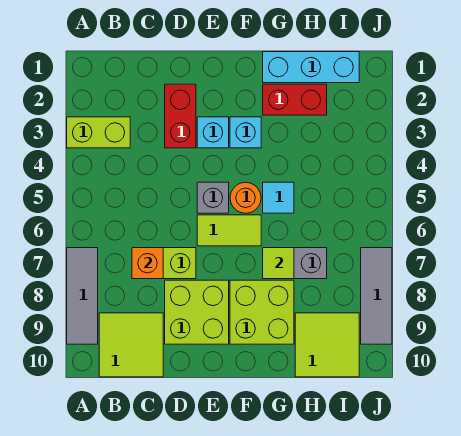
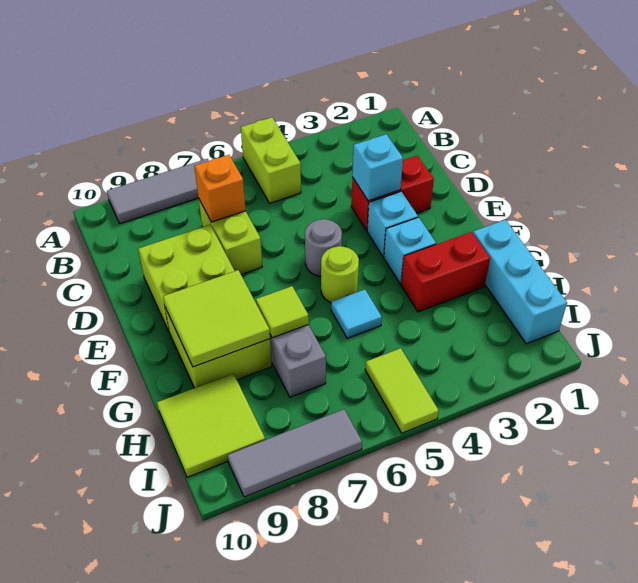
lime brick A3:B3 level 1 -> lime brick A5:B5 level 1
lime tile B9:C10 level 1 -> lime tile F8:G9 level 2
none -> cyan brick D3 level 2
grey brick E5 level 1 -> grey round brick E5 level 1
lime tile E6:F6 level 1 -> lime tile I5:J5 level 1
orange round brick F5 level 1 -> lime round brick F5 level 1
red brick G2:H2 level 1 -> red brick G2:G3 level 1

